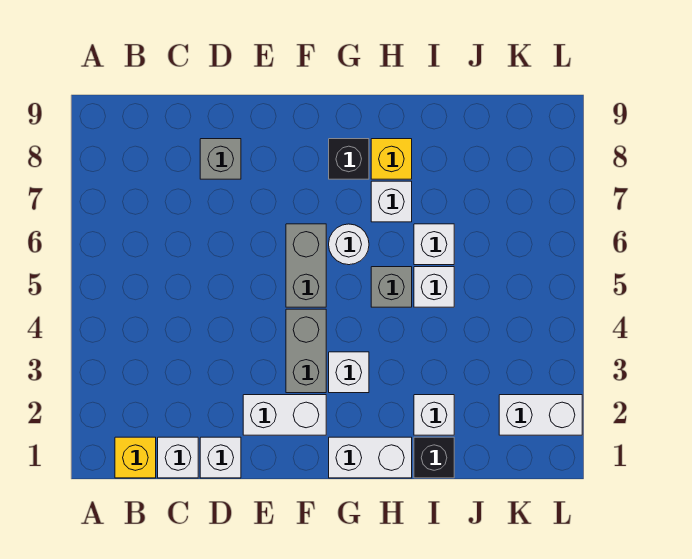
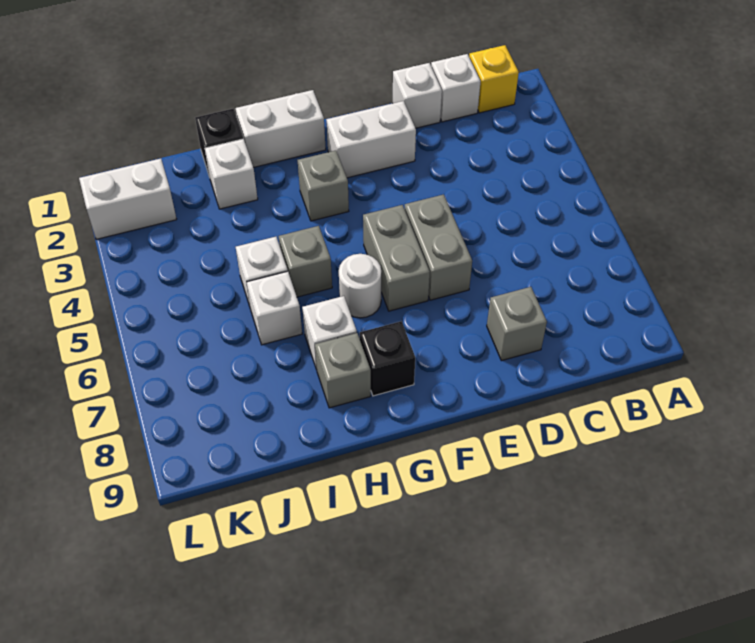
grey brick F3:F4 level 1 -> grey brick E5:E6 level 1
white brick G3 level 1 -> grey brick G3 level 1
yellow brick H8 level 1 -> grey brick H8 level 1

